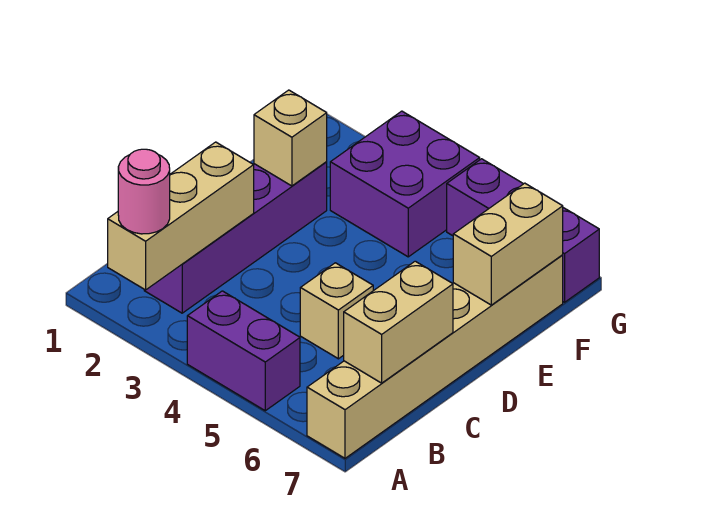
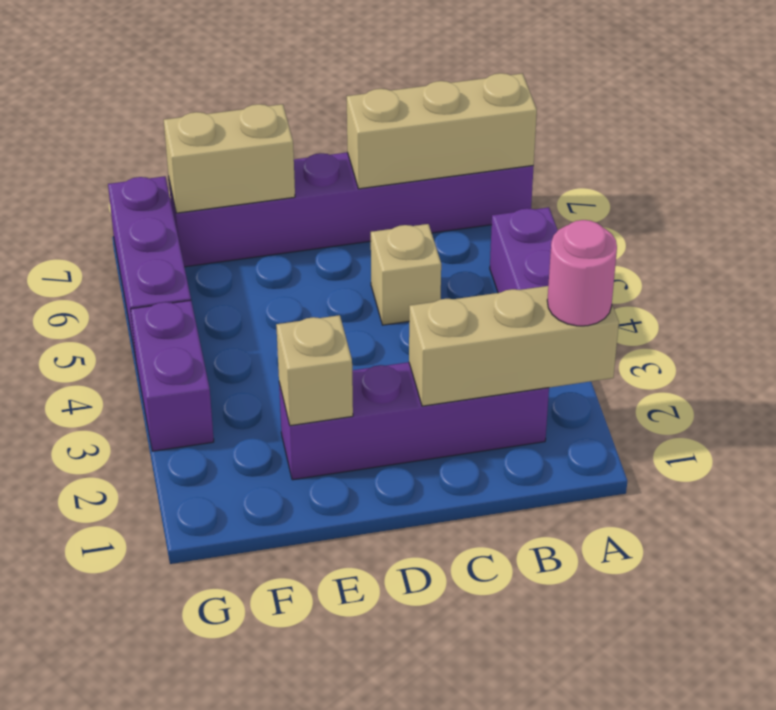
tan brick A7:F7 level 1 -> purple brick A7:F7 level 1
tan brick B7:C7 level 2 -> tan brick A7:C7 level 2
purple brick F3:G4 level 1 -> purple brick G3:G4 level 1

